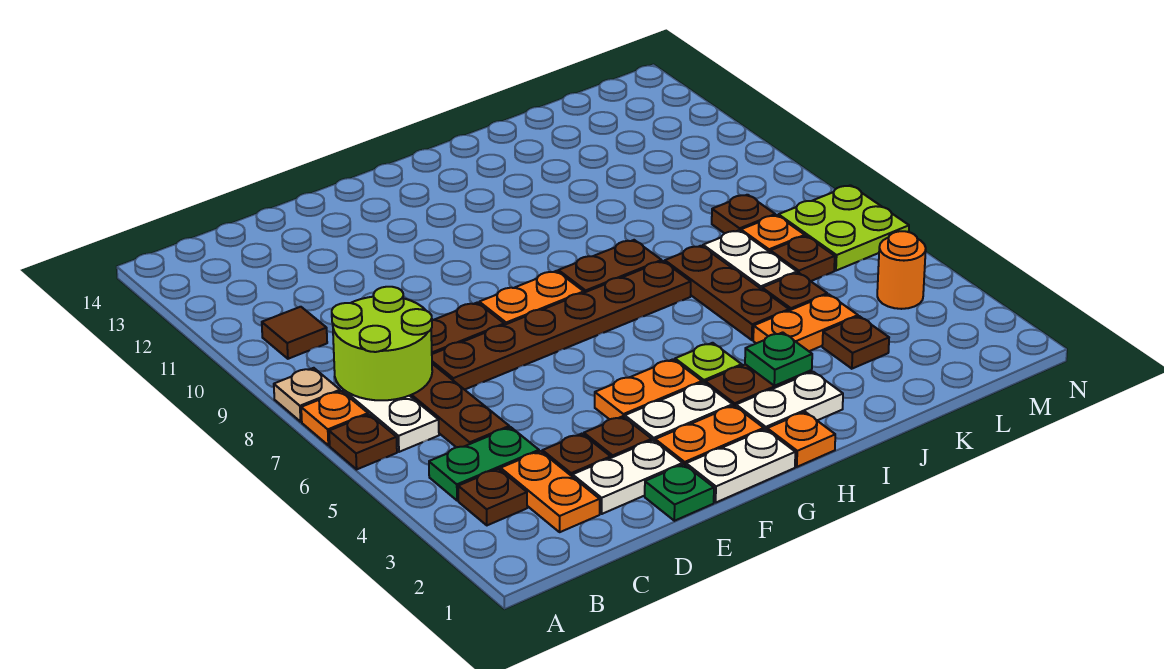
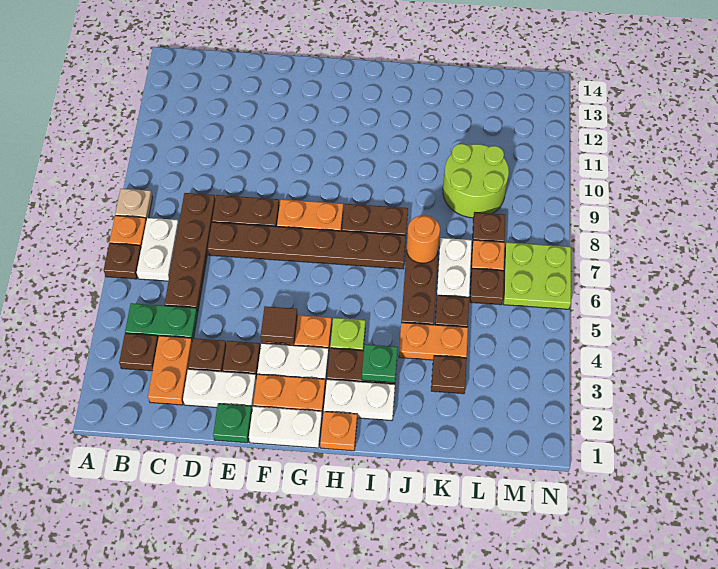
lime round brick B7:C8 level 2 -> lime round brick K9:L10 level 1
brown tile B10 level 1 -> brown tile F4 level 2
orange round brick M4 level 1 -> orange round brick J7 level 2

